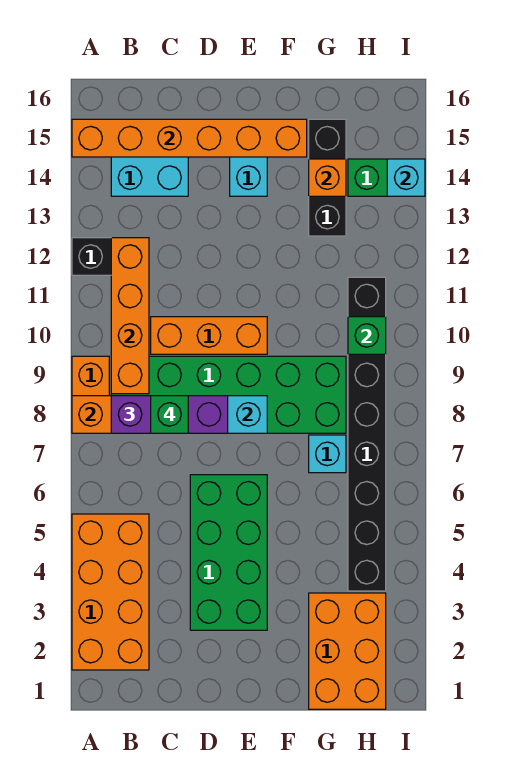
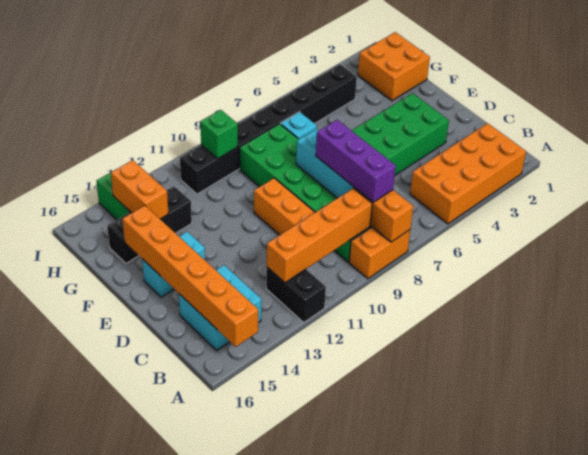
green brick C8 level 4 -> none
orange brick G1:H3 level 1 -> orange brick G1:H2 level 1
orange brick G14 level 2 -> orange brick G14:H14 level 2
cyan brick I14 level 2 -> none

